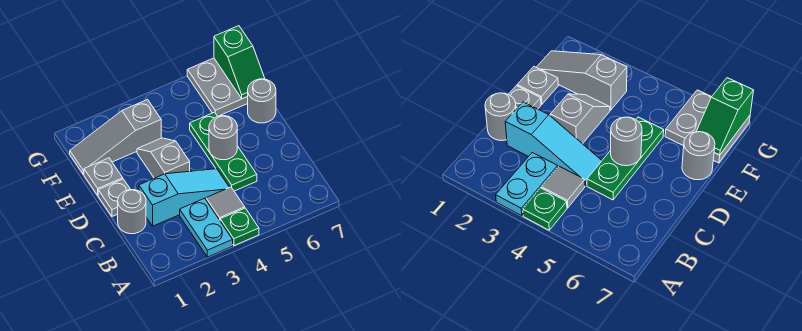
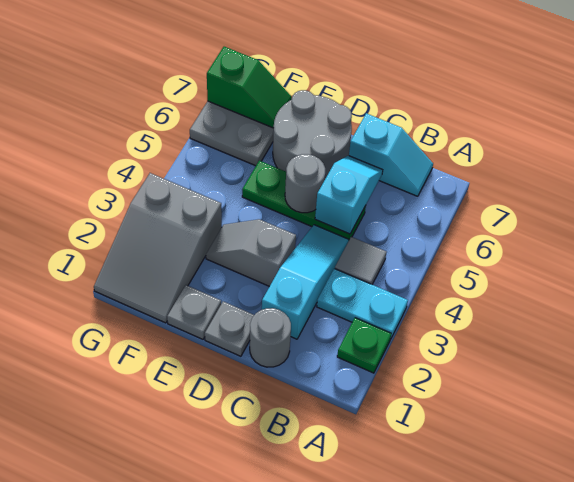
green plate A4 level 1 -> green plate A2 level 1
none -> cyan slope B7:C7 level 1 top C
none -> cyan slope C5:C6 level 2 top 5
grey round brick E7 level 1 -> grey round brick D6:E7 level 1
grey slope F1:F3 level 1 top 3 -> grey slope F1:G3 level 1 top 3

